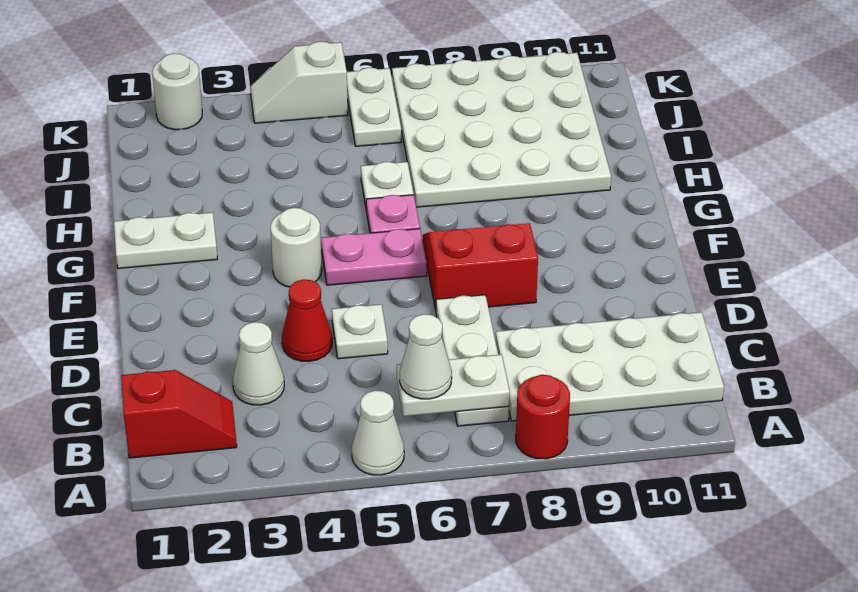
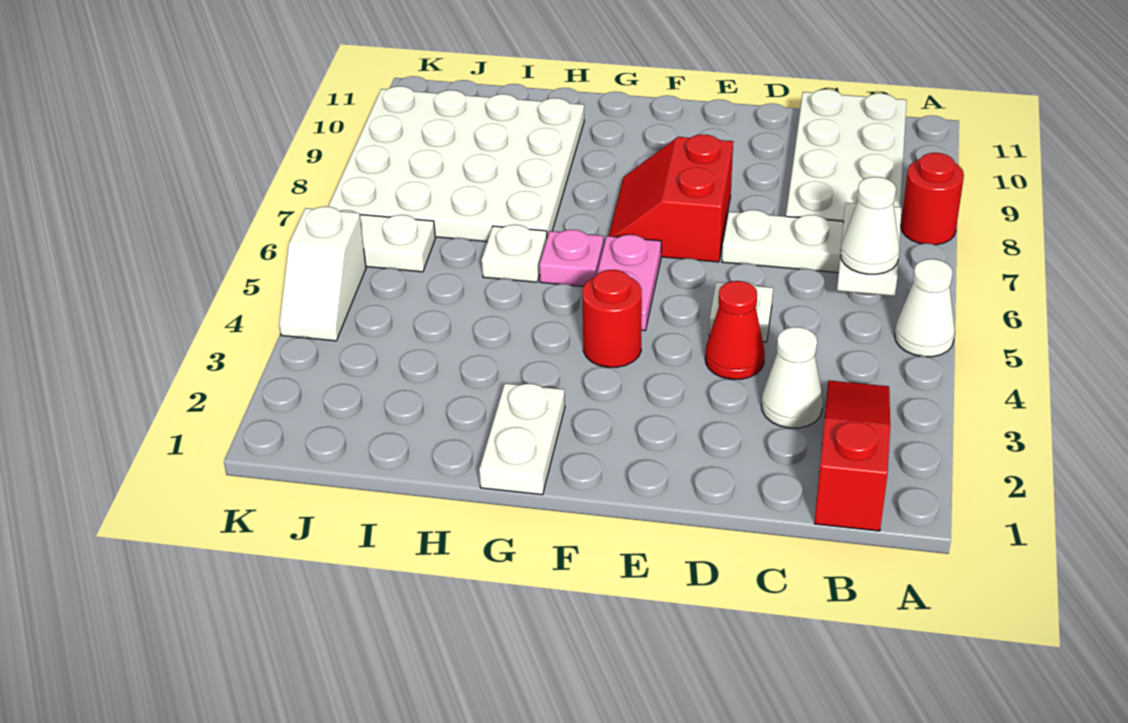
red slope B1:B2 level 1 top 1 -> red slope B1:B3 level 1 top 1
white round brick F4 level 1 -> red round brick F4 level 1
white round brick K2 level 1 -> none

